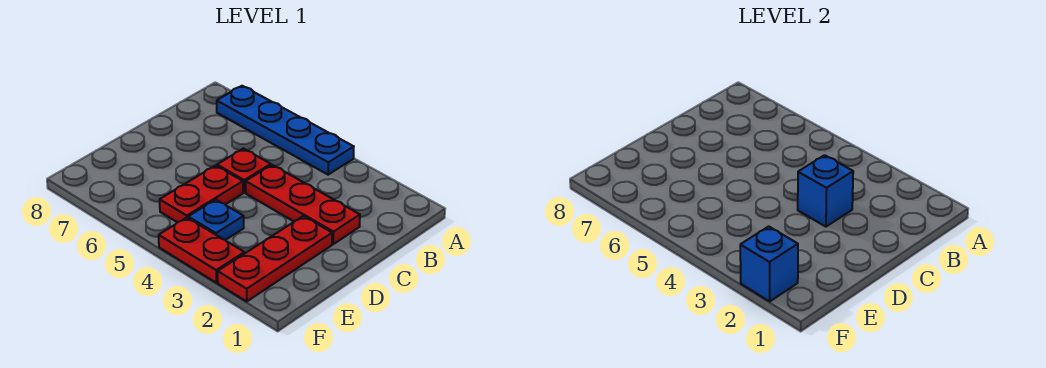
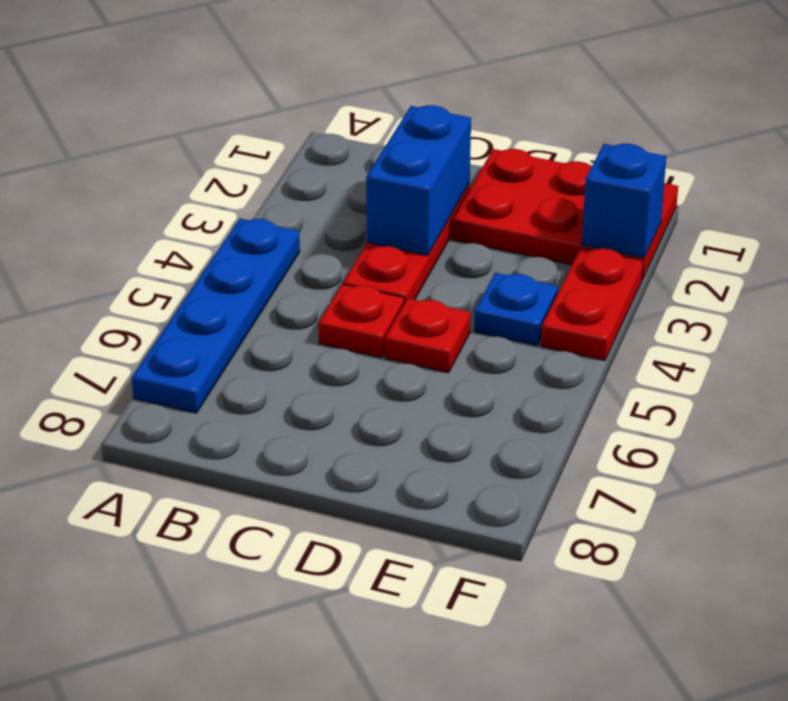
blue brick C3 level 2 -> blue brick C2:C3 level 2
red plate D2:F2 level 1 -> red plate D1:F2 level 1
red plate D5:E5 level 1 -> red plate D5 level 1

